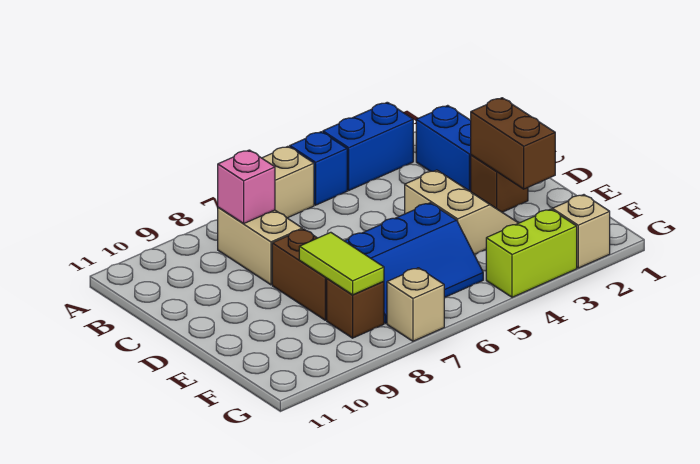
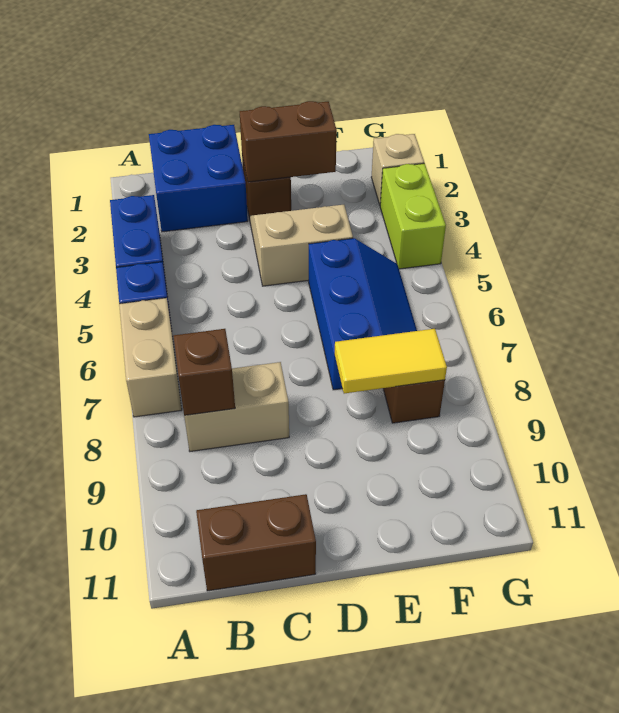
blue brick B2:C2 level 1 -> blue brick B1:C2 level 1
pink brick B8 level 2 -> brown brick B8 level 2
brown brick D8:E8 level 1 -> brown brick B11:C11 level 1
lime tile E8:F8 level 2 -> yellow tile E8:F8 level 2
tan brick G7 level 1 -> none

